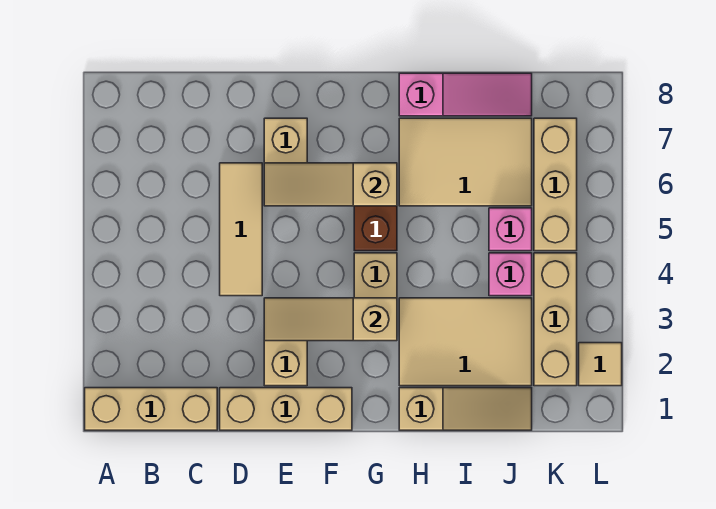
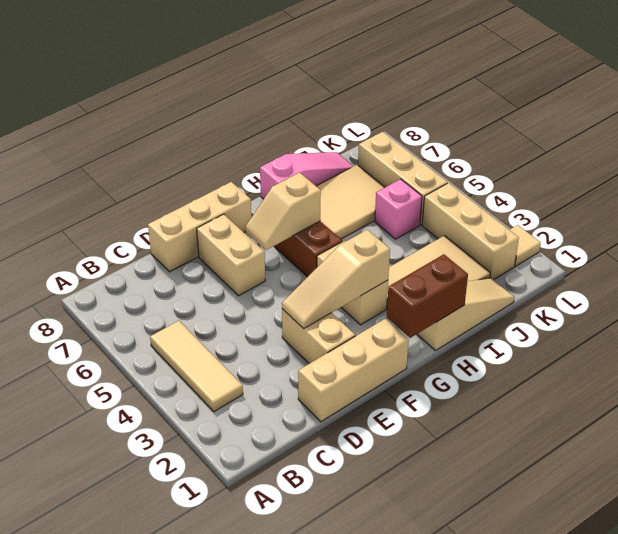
tan brick A1:C1 level 1 -> tan brick D8:F8 level 1
tan tile D4:D6 level 1 -> tan tile B3:B5 level 1
tan slope E6:G6 level 2 top G -> tan slope F6:G6 level 2 top G
none -> brown brick G1:H1 level 2
pink brick J4 level 1 -> none

